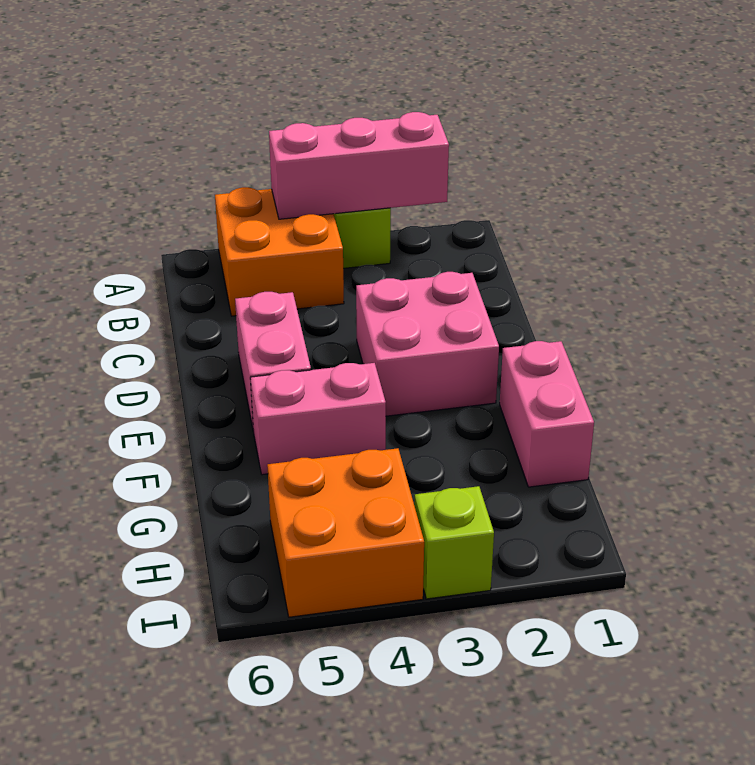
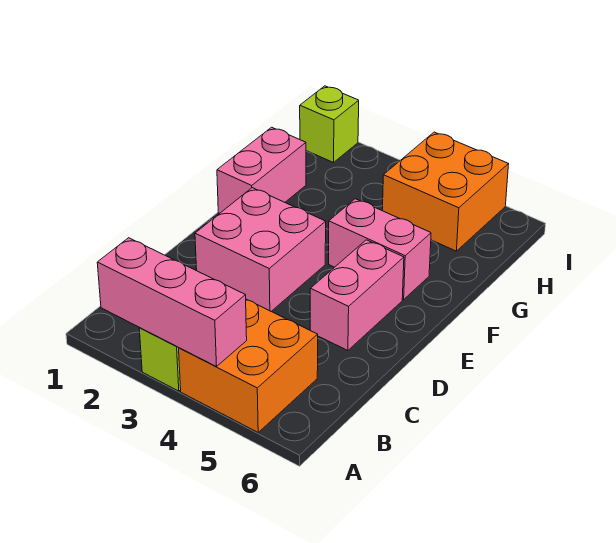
lime brick I3 level 1 -> lime brick I1 level 1

